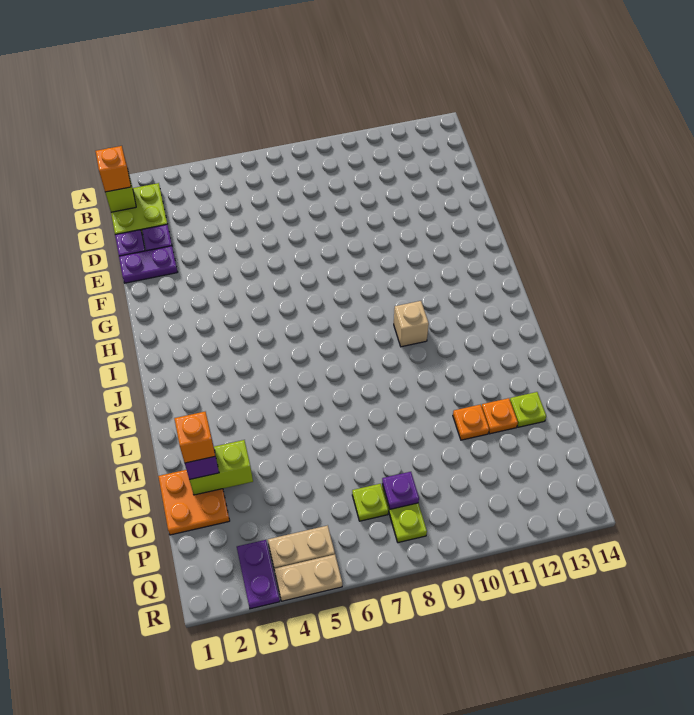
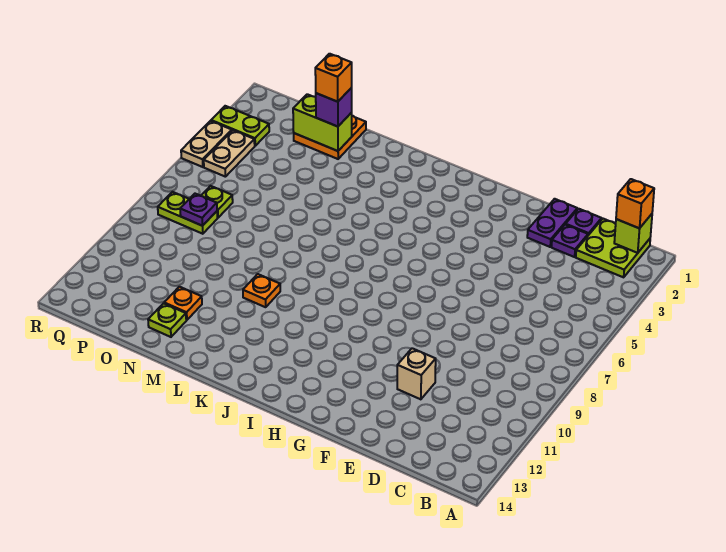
tan brick J10 level 1 -> tan brick E11 level 1
lime brick N2:N3 level 2 -> lime brick N2:O2 level 2
orange plate N11 level 1 -> orange plate L10 level 1
purple plate Q3:R3 level 1 -> lime plate Q3:R3 level 1

